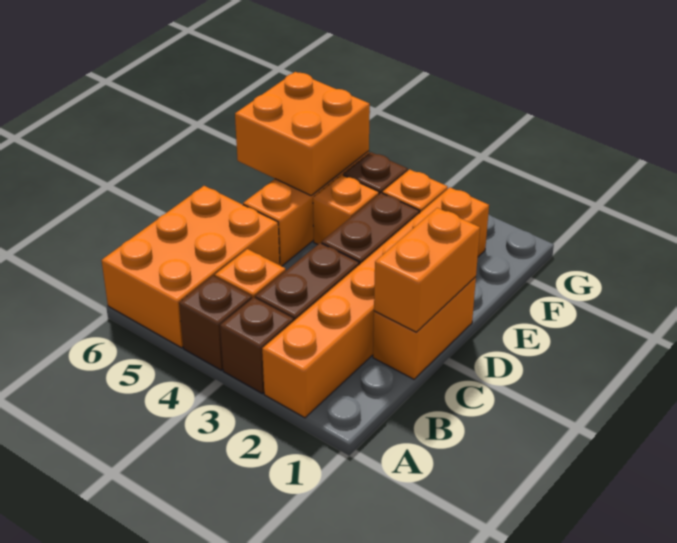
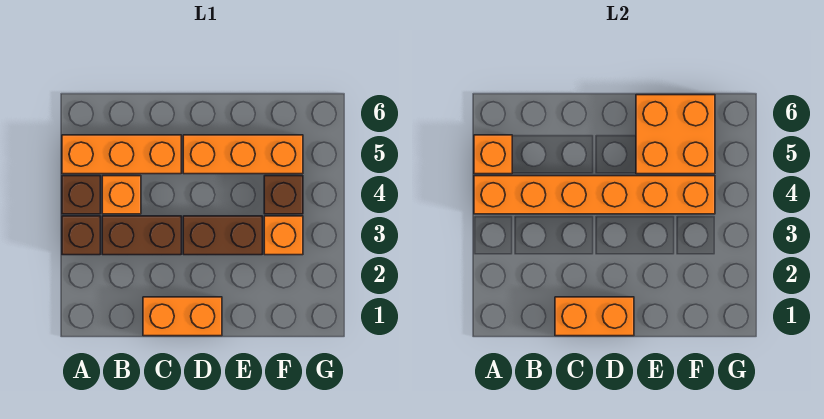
orange brick A2:F2 level 1 -> orange brick A4:F4 level 2
orange brick A5:C6 level 1 -> orange brick A5:C5 level 1
orange brick E4 level 1 -> orange brick A5 level 2

